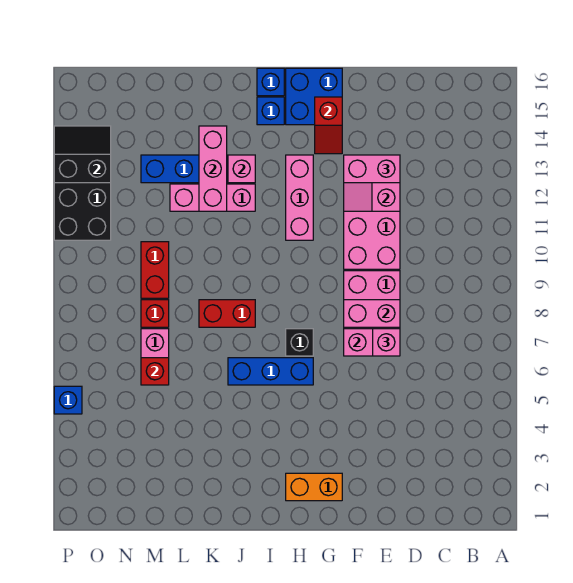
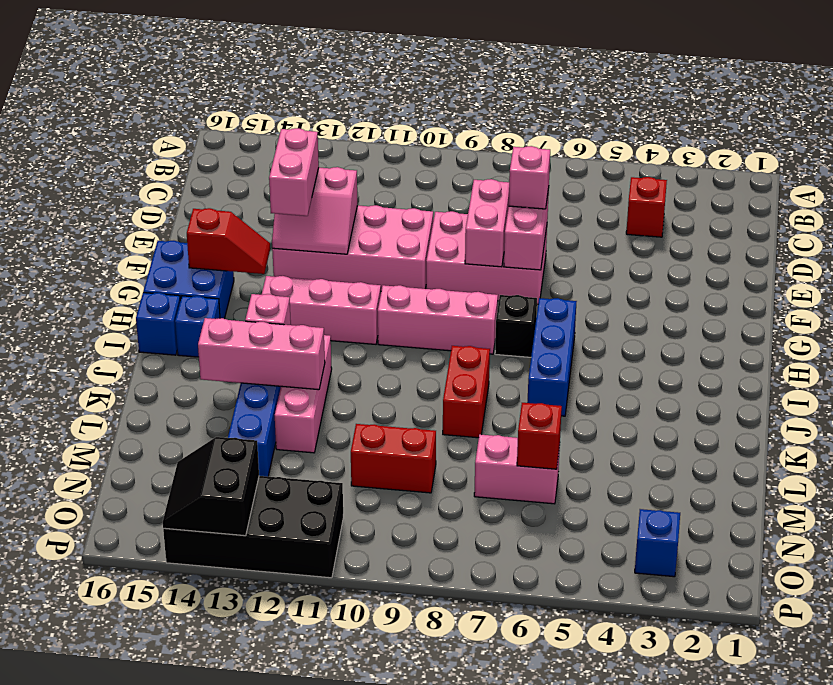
orange brick G2:H2 level 1 -> none
none -> pink brick H8:H10 level 1
red brick M8 level 1 -> red brick C4 level 1
blue brick P5 level 1 -> blue brick O3 level 1

